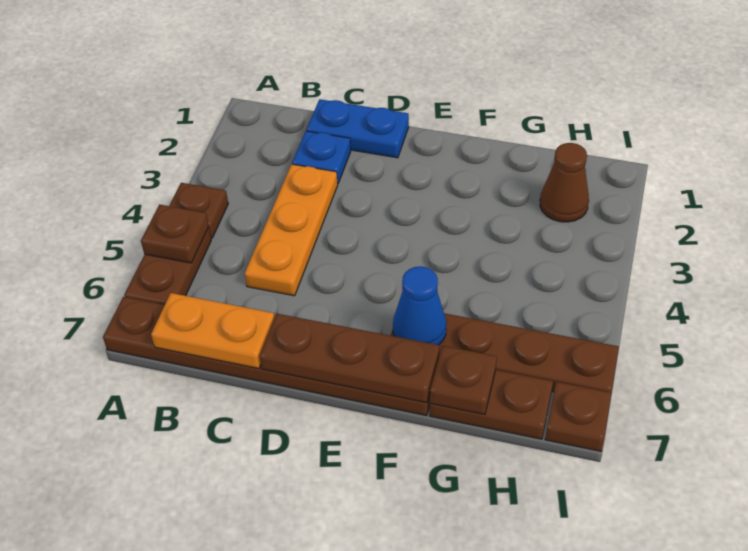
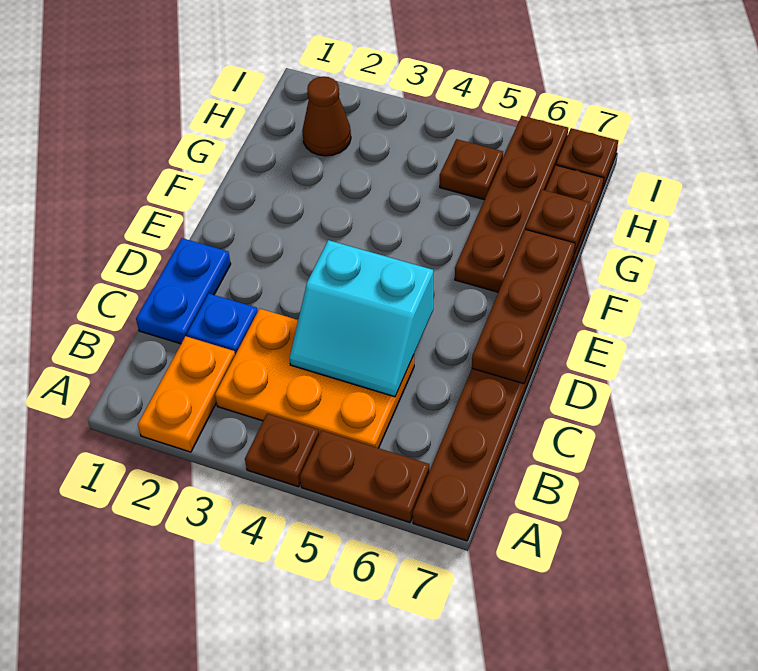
brown plate A5 level 2 -> brown plate H5 level 1
orange plate B7:C7 level 2 -> orange plate A2:B2 level 1
orange plate C3:C5 level 1 -> orange plate B3:C5 level 1
none -> cyan slope C4:D5 level 2 top D
blue cone F6 level 2 -> none

